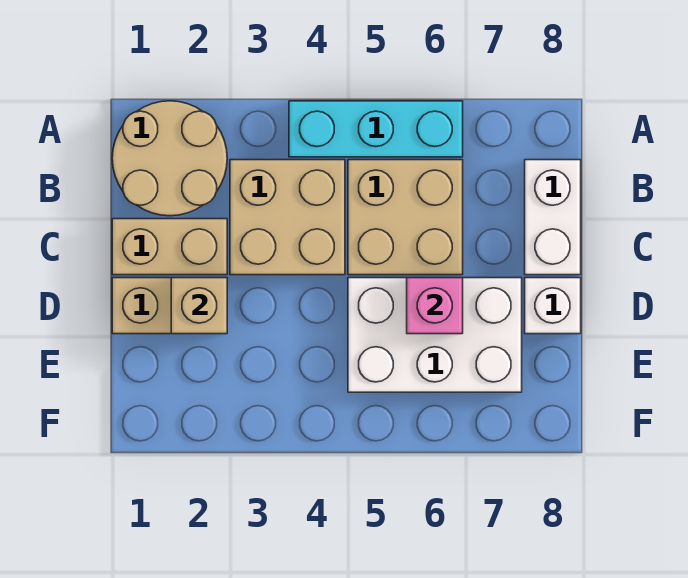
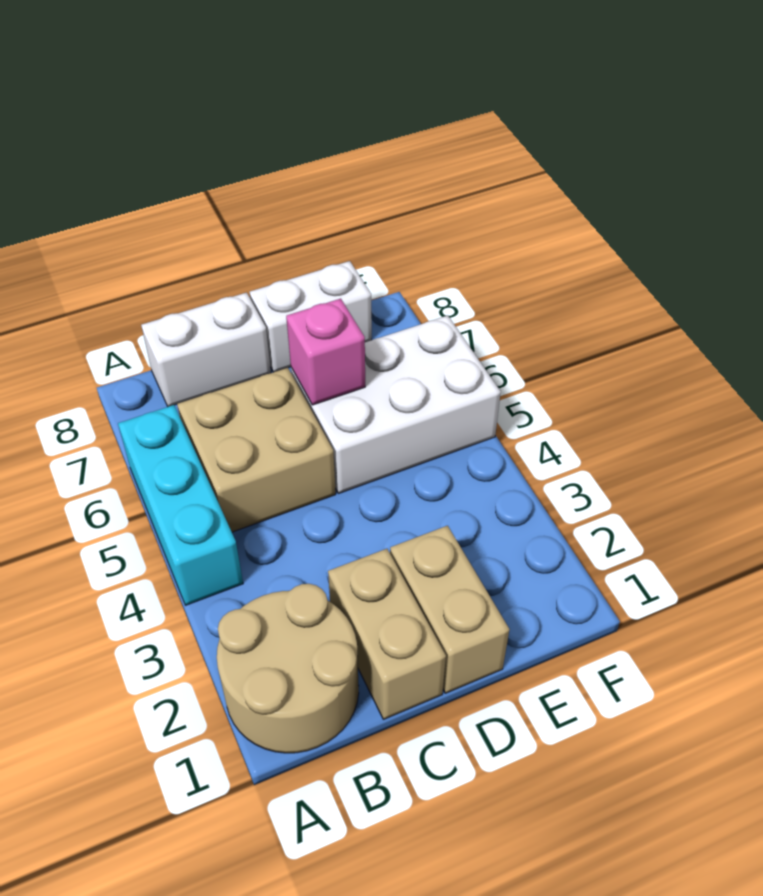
tan brick B3:C4 level 1 -> none
tan brick D2 level 2 -> none
white brick D5:E7 level 1 -> white brick D5:F6 level 1
white brick D8 level 1 -> white brick D8:E8 level 1

